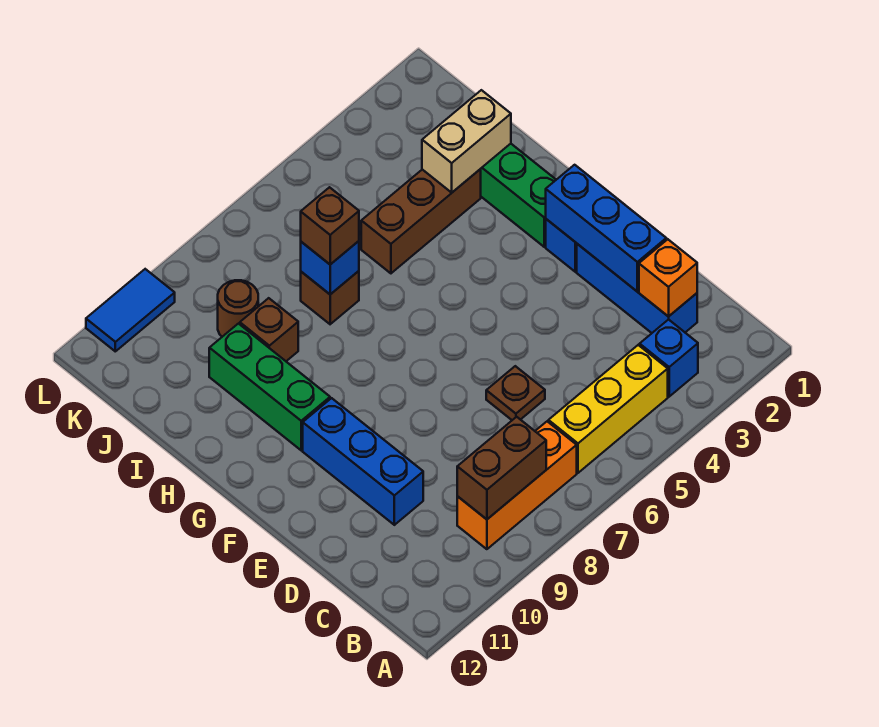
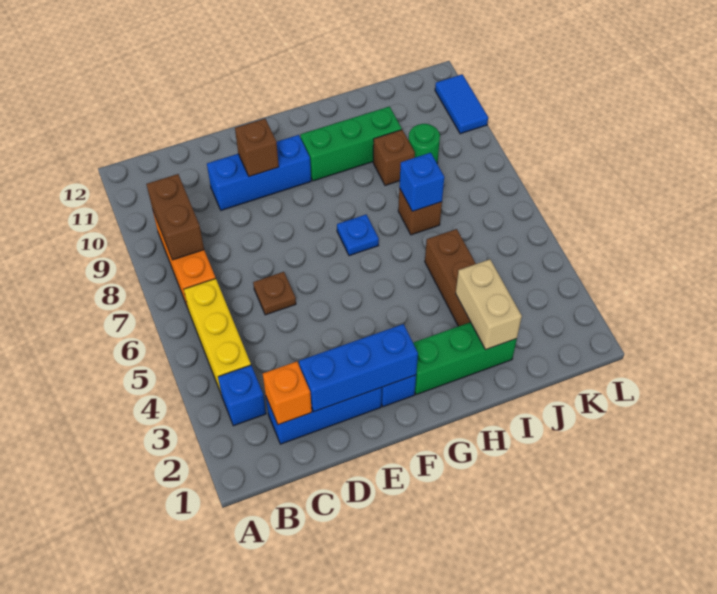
none -> blue plate G7 level 1
brown brick I7 level 3 -> brown brick E10 level 2
brown round brick J9 level 1 -> green round brick J9 level 1

